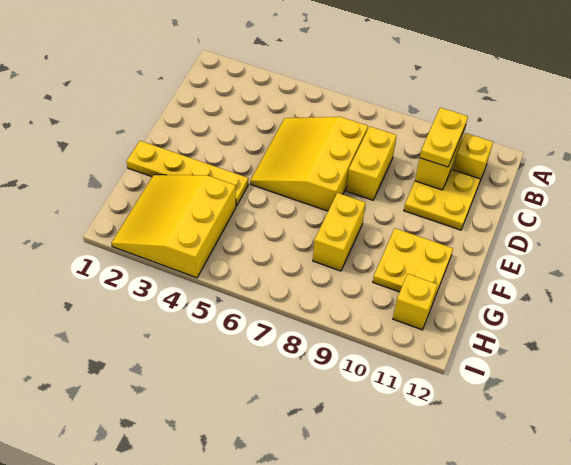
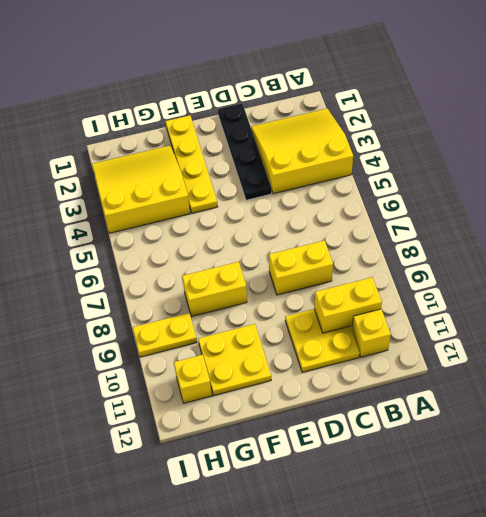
yellow plate B10:C10 level 3 -> yellow plate H9:I9 level 1
yellow slope C5:E7 level 1 top 7 -> yellow slope A2:C4 level 1 top 4
none -> black plate D1:D4 level 1

